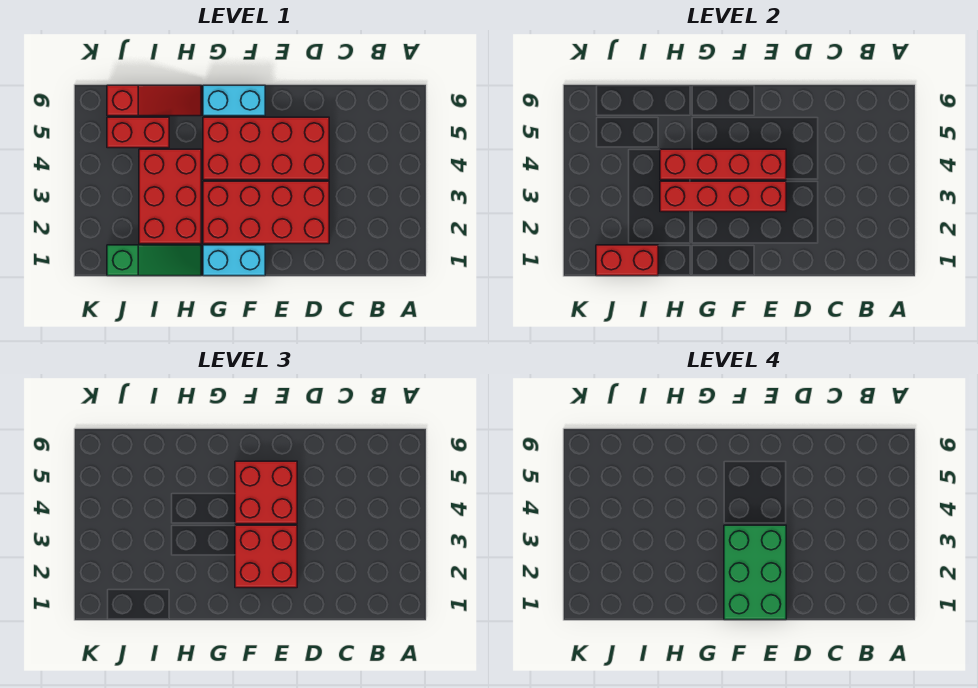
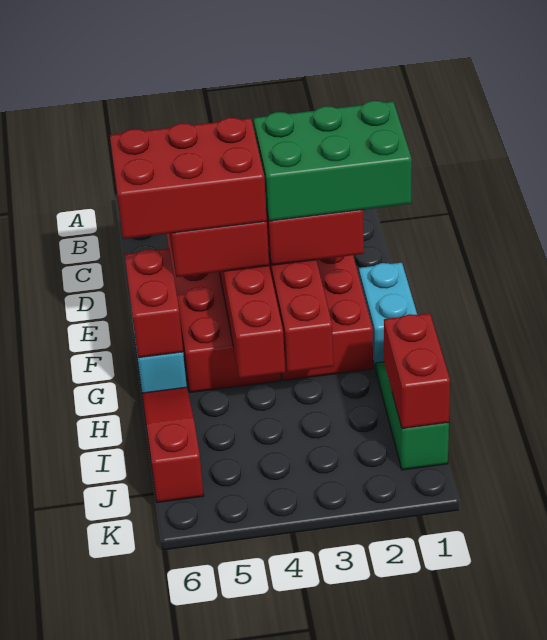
red brick H2:I4 level 1 -> red brick E4:F6 level 4
red brick I5:J5 level 1 -> red brick F6:G6 level 2

